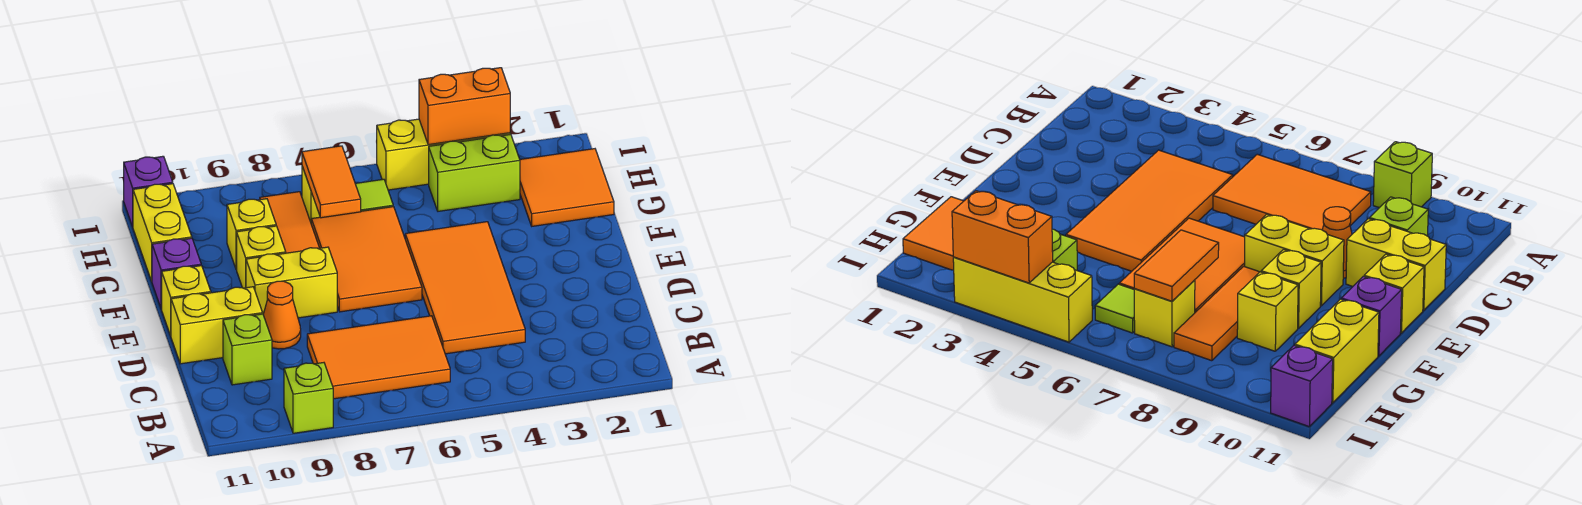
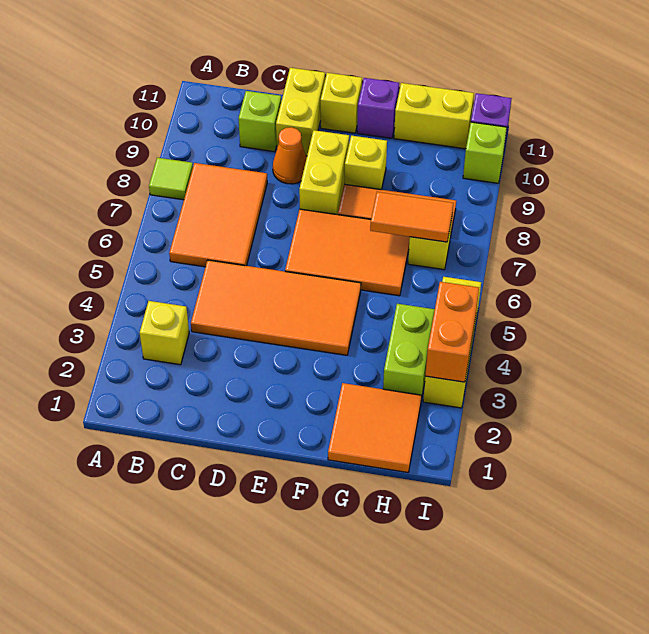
lime brick A9 level 1 -> lime brick I10 level 1
yellow brick G9 level 1 -> yellow brick B3 level 1
lime tile H6 level 1 -> lime tile A8 level 1

